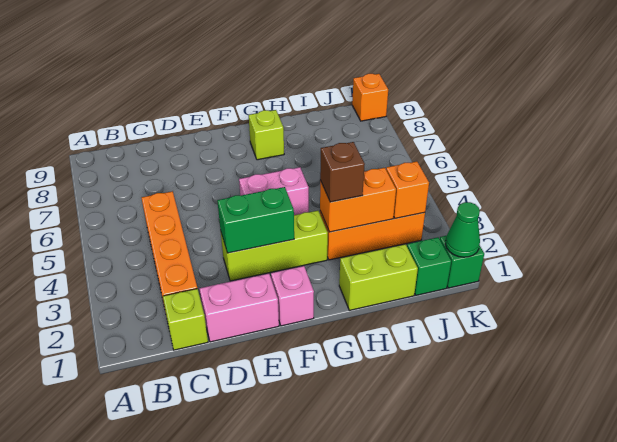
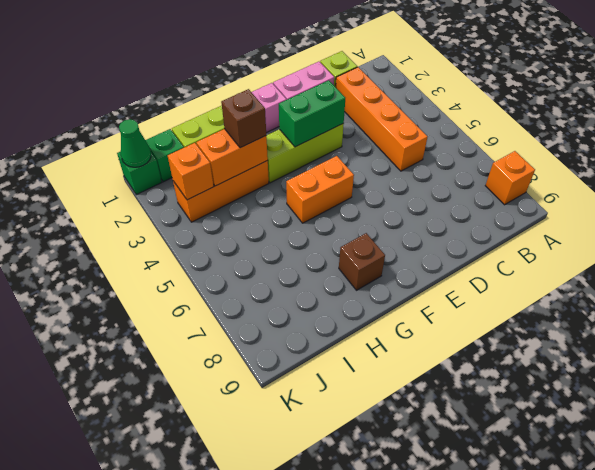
pink brick F5:G5 level 1 -> orange brick F5:G5 level 1
lime brick G8 level 1 -> brown brick G8 level 1
orange brick K9 level 1 -> orange brick A8 level 1

